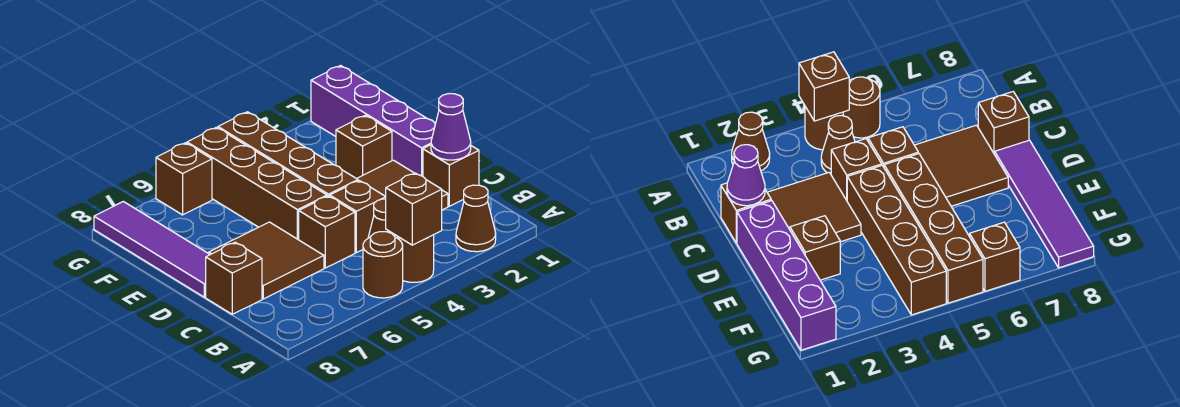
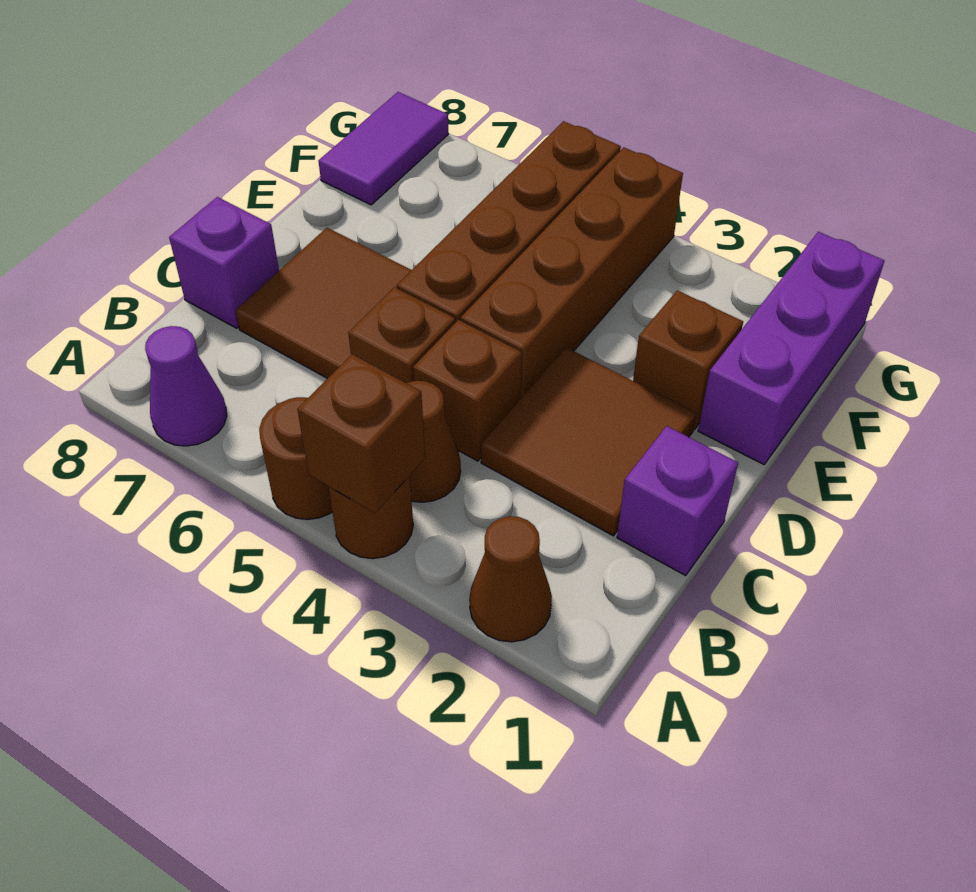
brown brick C1 level 1 -> purple brick C1 level 1
purple cone C1 level 2 -> purple cone A7 level 1
brown brick C8 level 1 -> purple brick C8 level 1
purple brick D1:G1 level 1 -> purple brick E1:G1 level 1
purple tile D8:G8 level 1 -> purple tile F8:G8 level 1
brown brick G6 level 1 -> none

